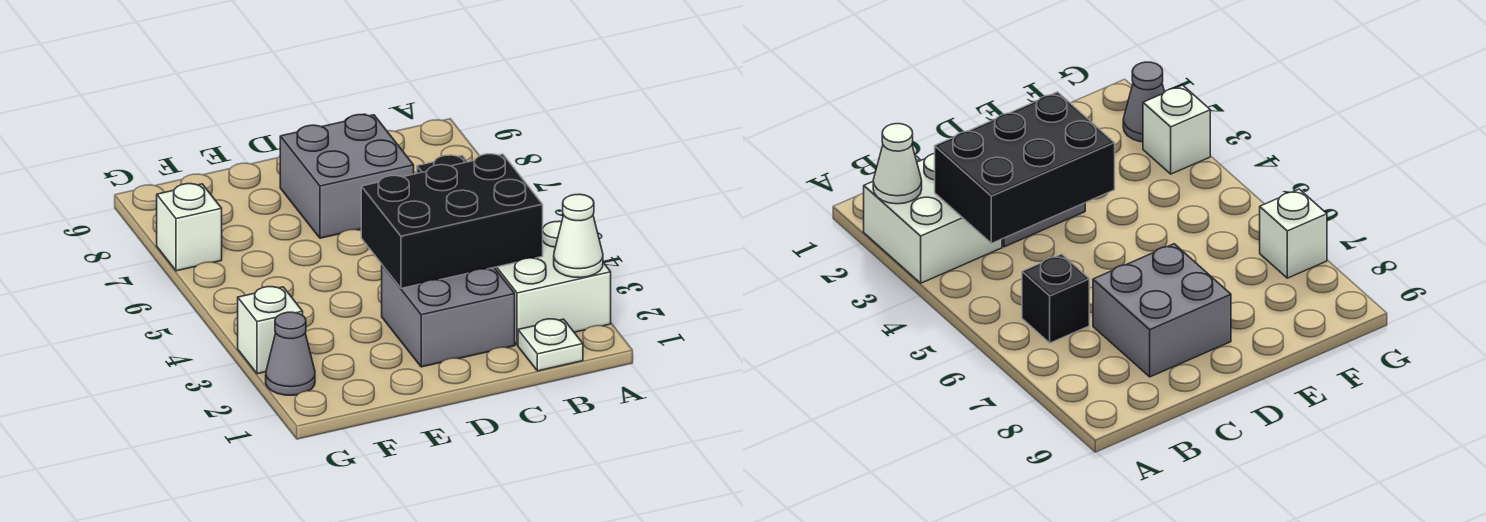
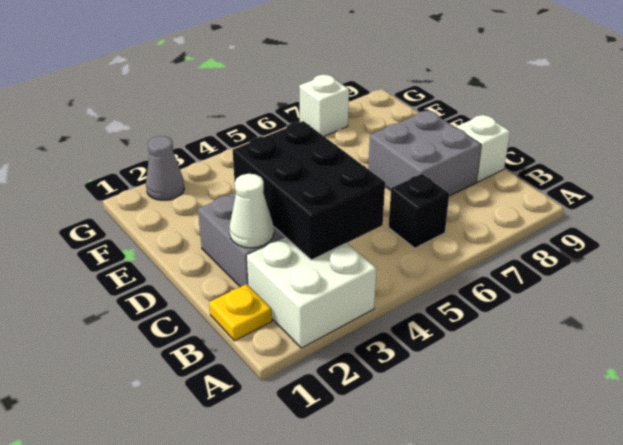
white cone A2 level 2 -> white cone C2 level 2
white plate B1 level 1 -> yellow plate B1 level 1
white brick G3 level 1 -> white brick C9 level 1

